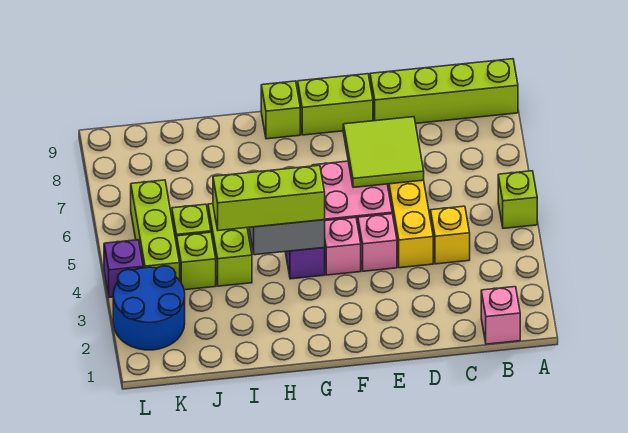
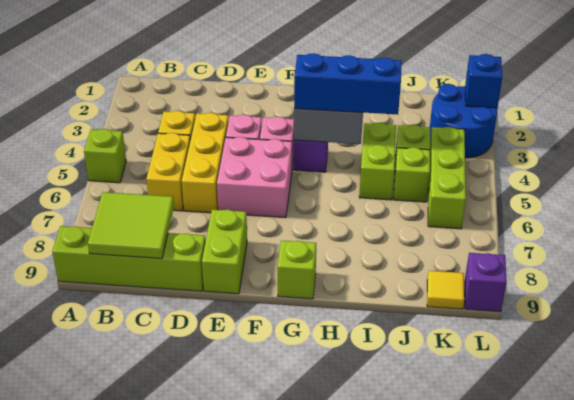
pink brick B1 level 1 -> none
none -> yellow brick C5:C6 level 1
lime tile D6:E7 level 2 -> lime tile B8:C9 level 2
lime brick E9:F9 level 1 -> lime brick E8:E9 level 1
lime brick G4:I4 level 3 -> blue brick G4:I4 level 3
none -> yellow tile K9 level 1
none -> blue brick L2 level 2
purple brick L4 level 1 -> purple brick L9 level 1

